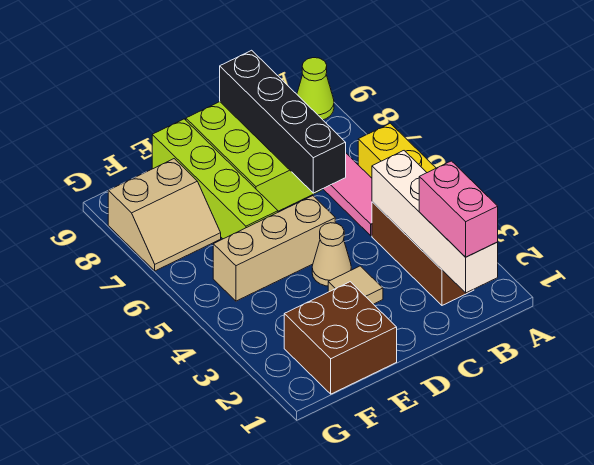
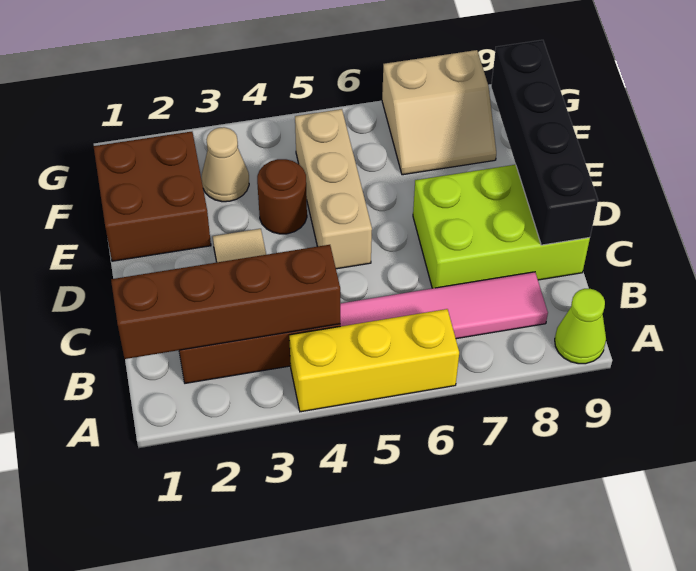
white brick B1:B4 level 2 -> brown brick B1:B4 level 2
pink brick B1:B2 level 3 -> none
black brick C6:C9 level 2 -> black brick C9:F9 level 2
tan cone D4 level 1 -> tan cone F3 level 1
none -> brown round brick E4 level 1
lime brick E6:E9 level 1 -> none
tan slope F7:G8 level 1 top 8 -> tan slope F7:G8 level 1 top G

